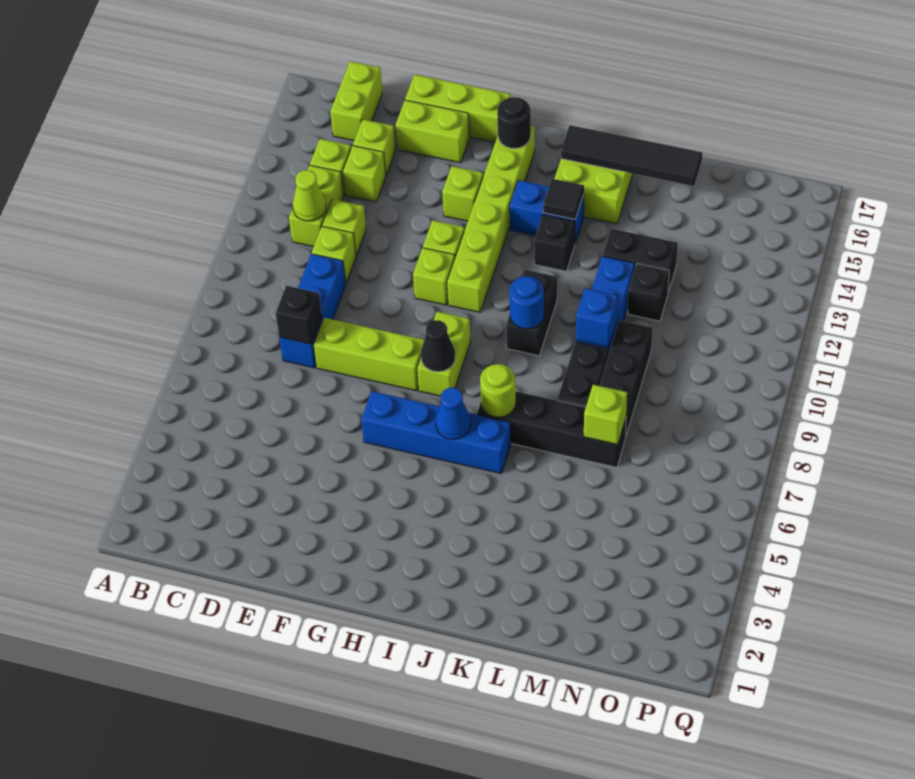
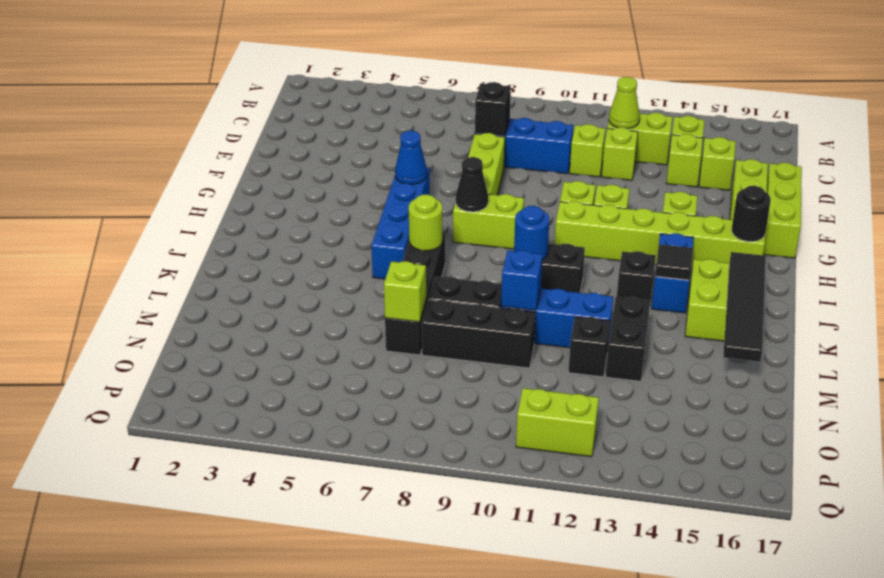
lime brick C16:C17 level 1 -> lime brick P11:P12 level 1
blue cone I6 level 2 -> blue cone G6 level 2

